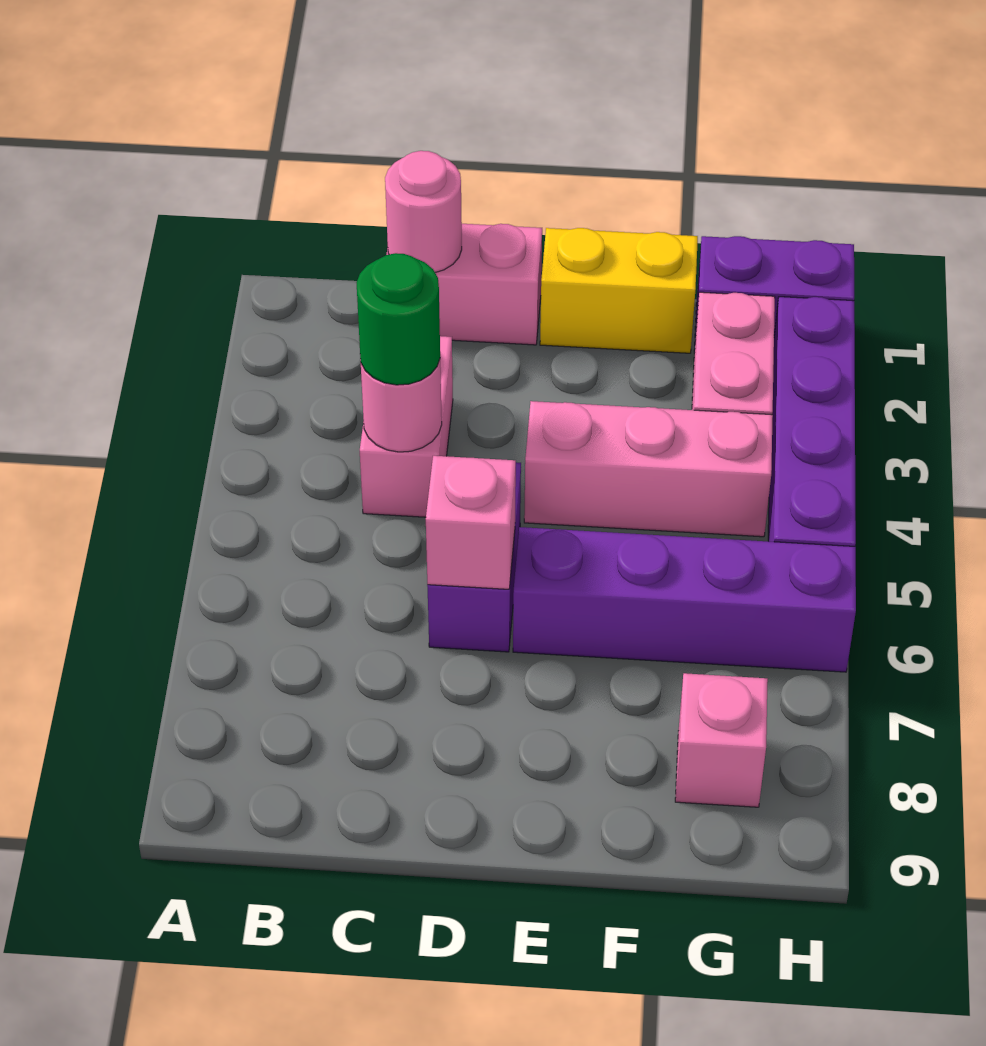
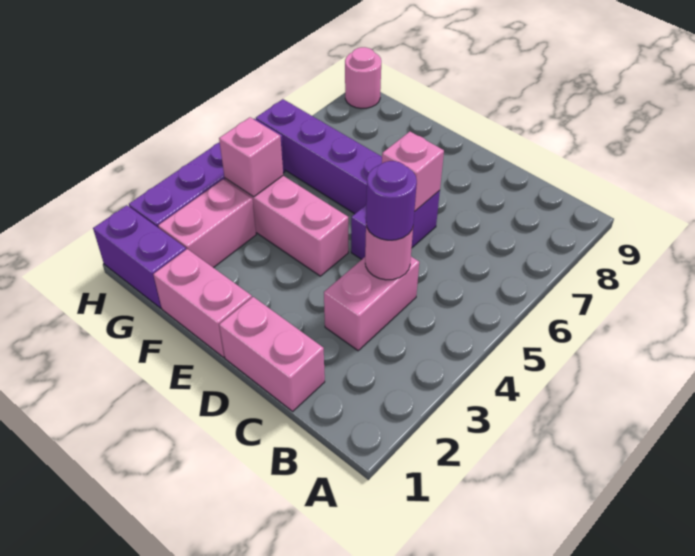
pink round brick C1 level 2 -> pink round brick H9 level 1
green round brick C4 level 3 -> purple round brick C4 level 3
yellow brick E1:F1 level 1 -> pink brick E1:F1 level 1
pink brick G8 level 1 -> pink brick G4 level 2

